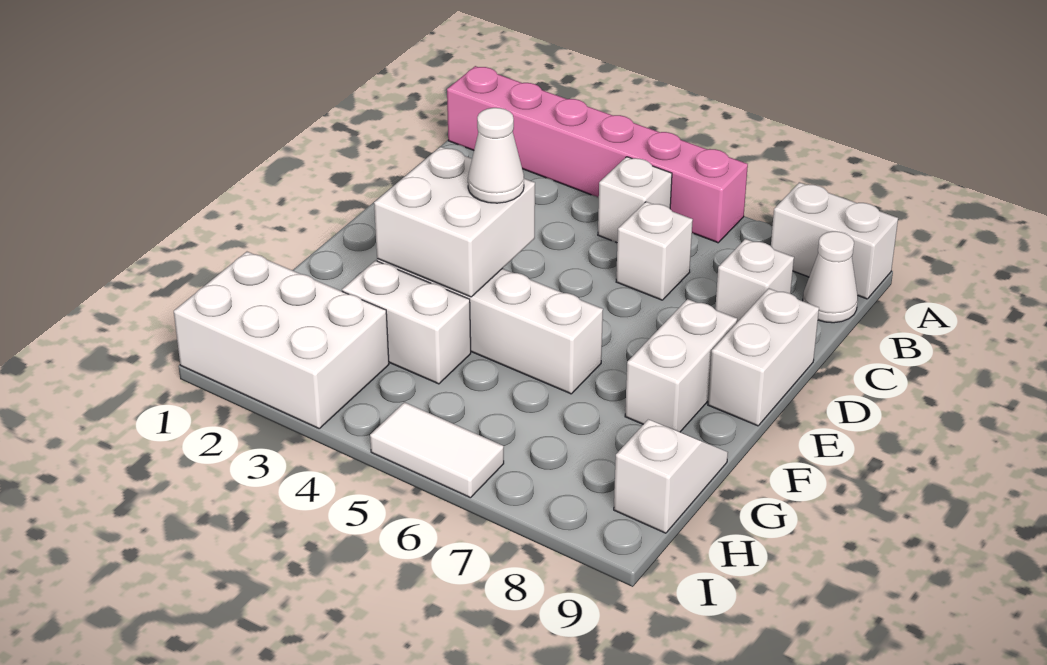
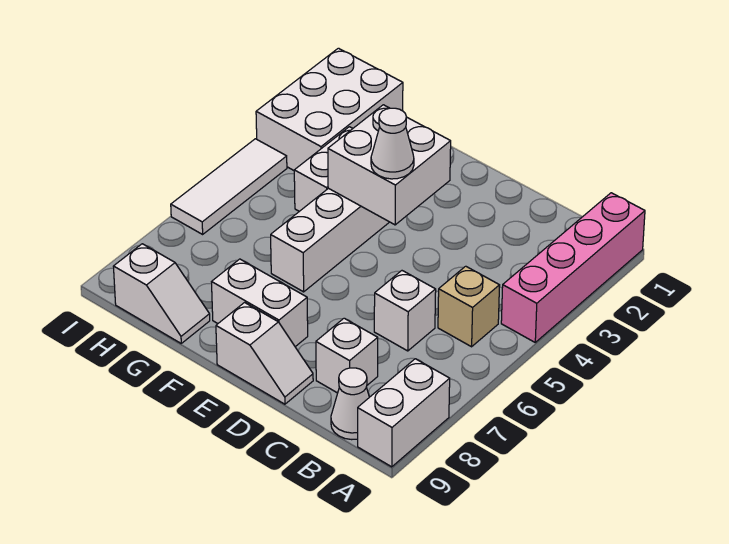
pink brick A1:A6 level 1 -> pink brick A1:A4 level 1
white brick B5 level 1 -> tan brick B5 level 1
white brick D9:E9 level 1 -> white slope D9:E9 level 1 top E
white tile I5:I6 level 1 -> white tile I4:I6 level 1

